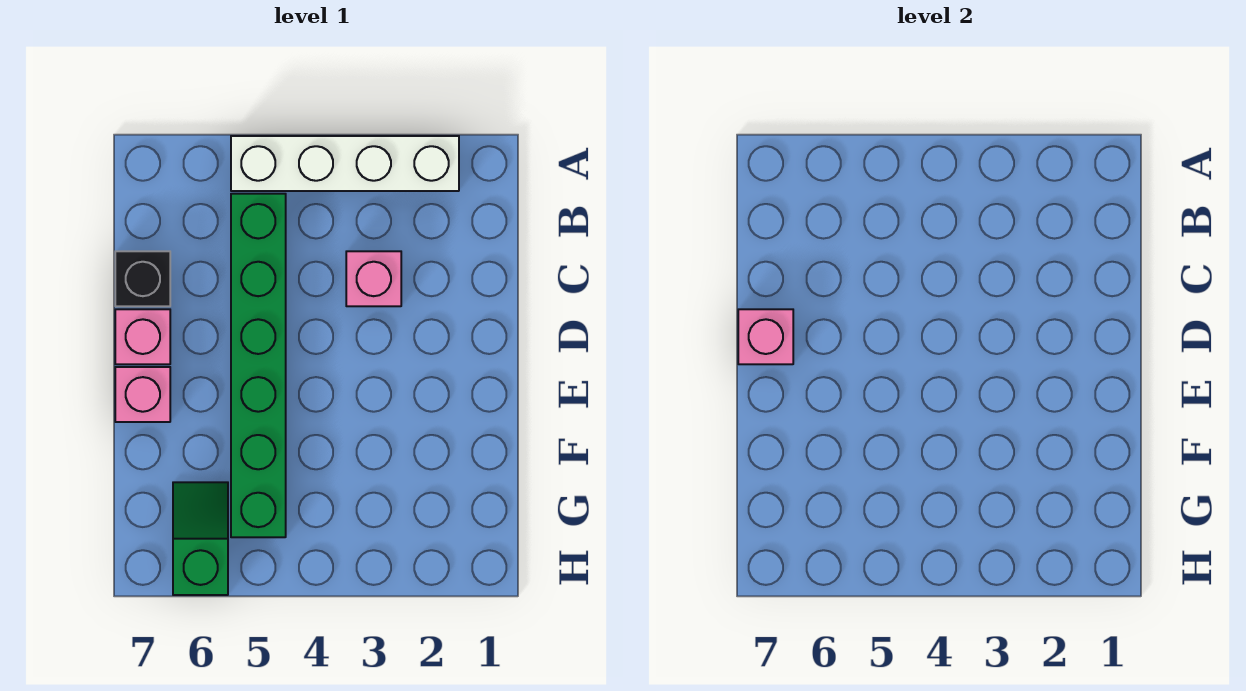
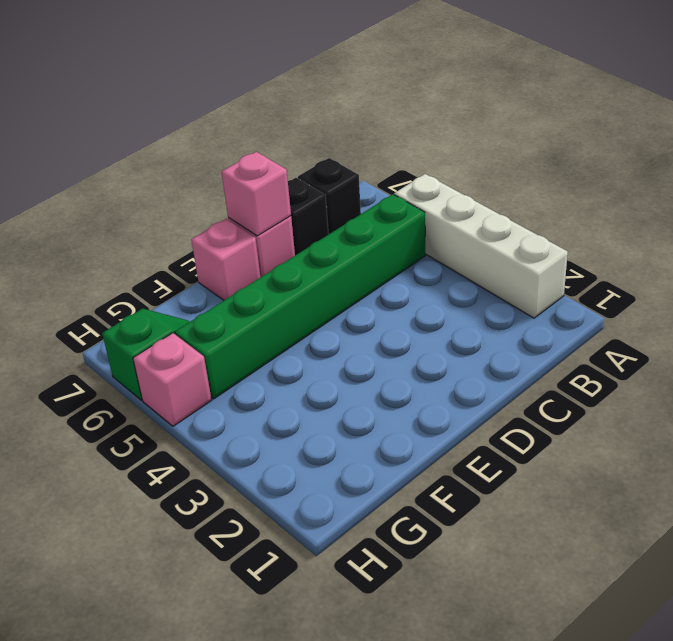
none -> black brick B7 level 1
pink brick C3 level 1 -> pink brick H5 level 1

